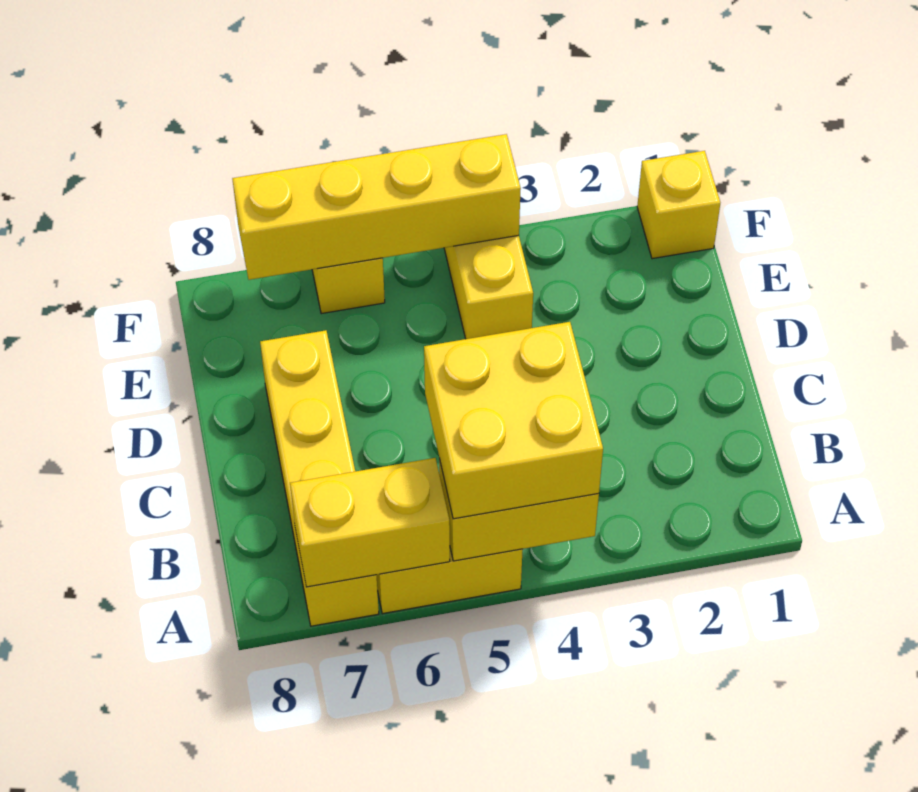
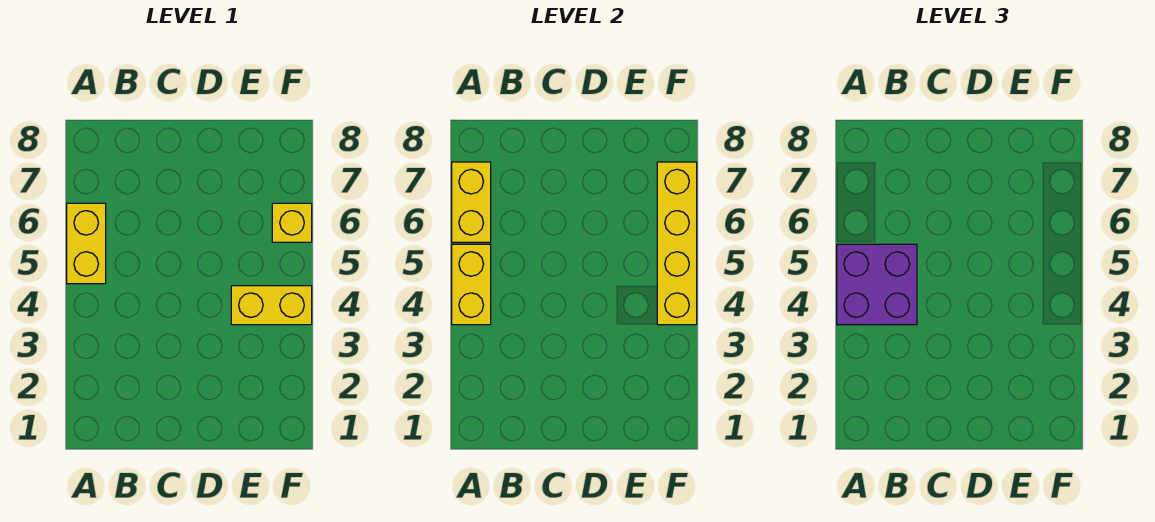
yellow brick A4:B5 level 3 -> purple brick A4:B5 level 3
yellow brick A7:D7 level 1 -> none
yellow brick F1 level 1 -> none

